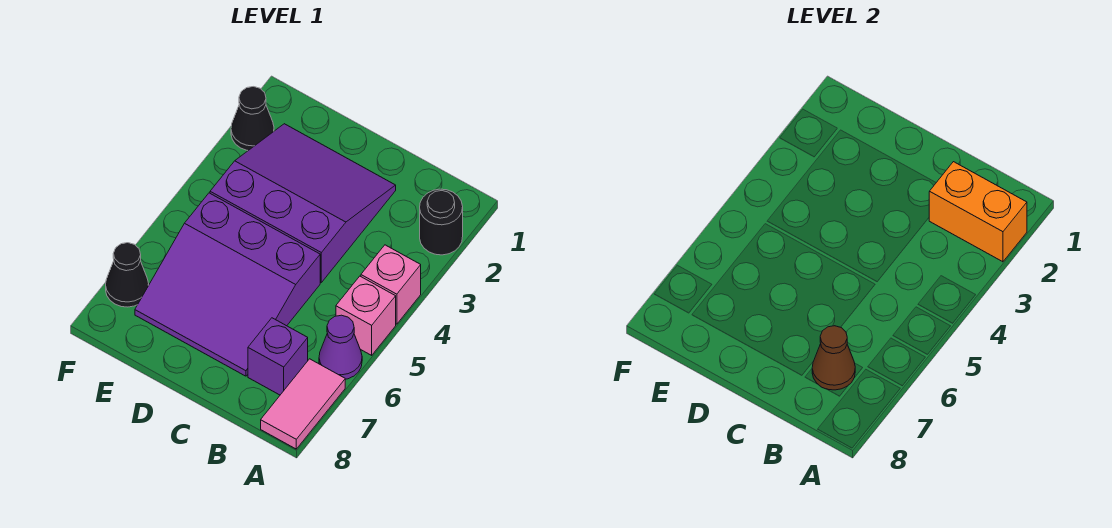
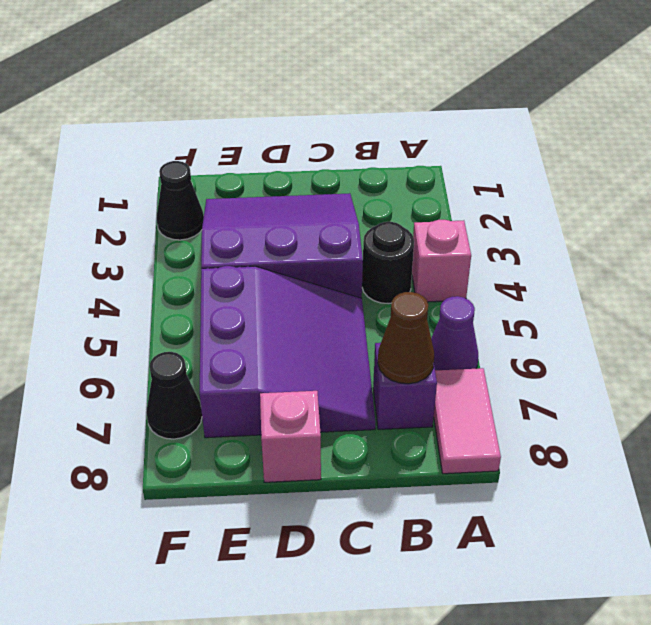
black round brick A2 level 1 -> black round brick B4 level 1
orange brick A2:B2 level 2 -> none
pink brick A5 level 1 -> pink brick D8 level 1
purple slope C5:E7 level 1 top 5 -> purple slope C5:E7 level 1 top E

